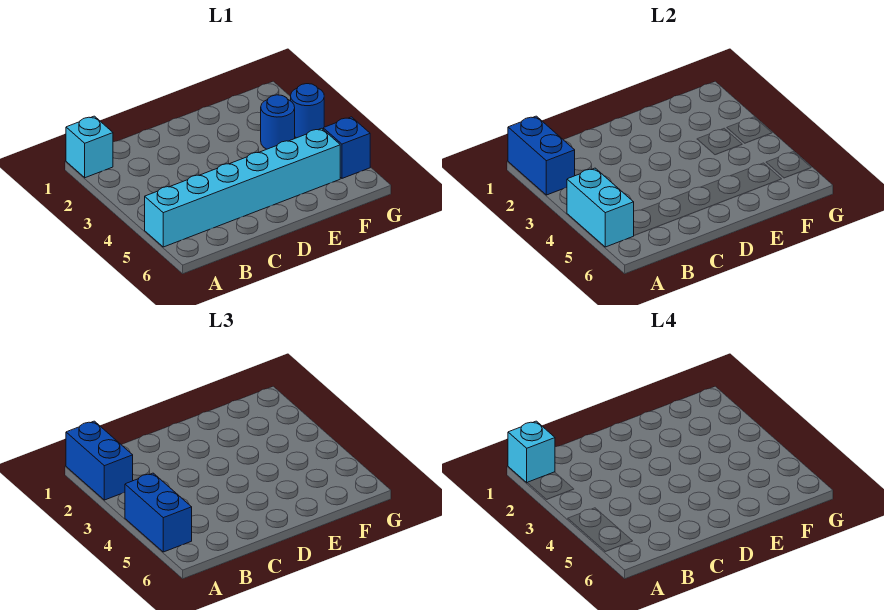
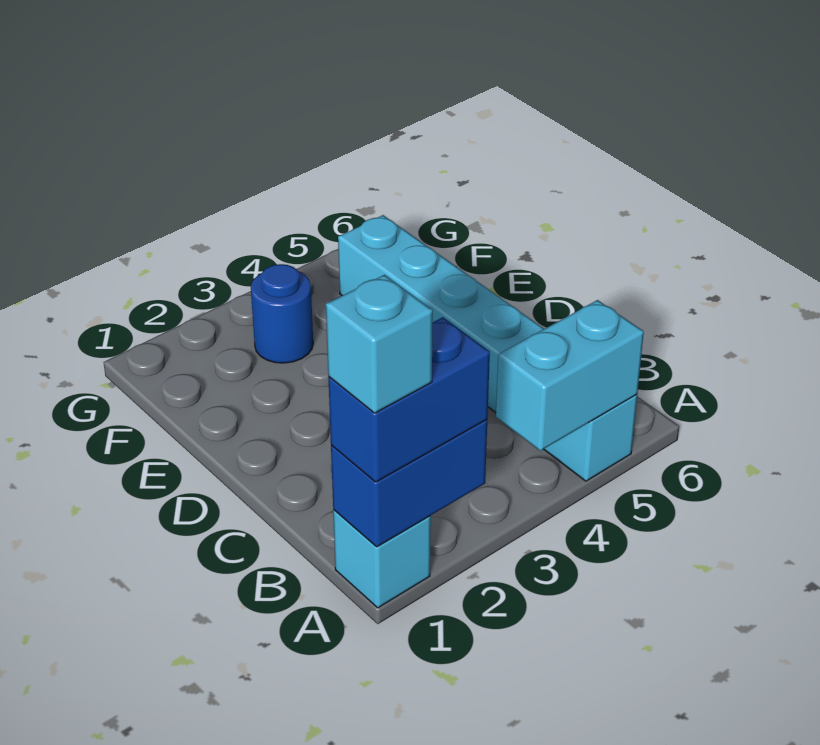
blue brick A4:A5 level 3 -> none
blue round brick G3 level 1 -> none
blue brick G5 level 1 -> none

